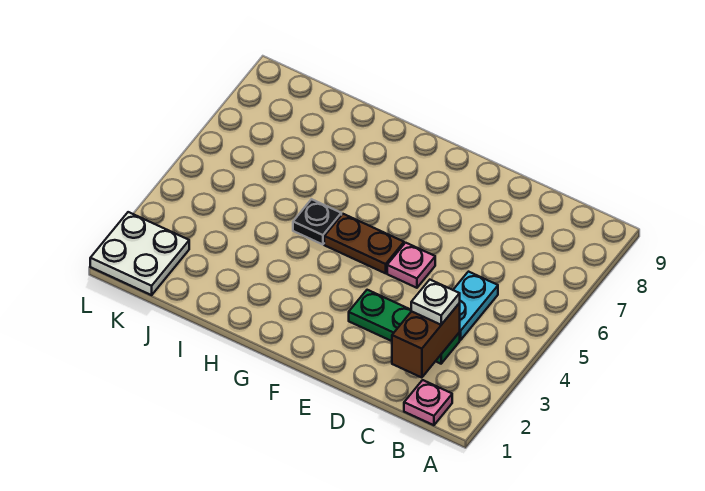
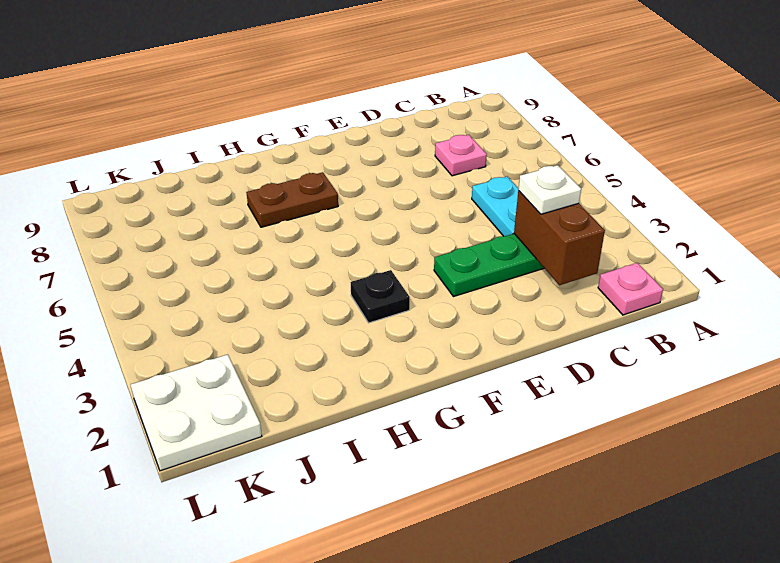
pink plate E5 level 1 -> pink plate C7 level 1
brown plate F5:G5 level 1 -> brown plate G7:H7 level 1
black plate H5 level 1 -> black plate G3 level 1

